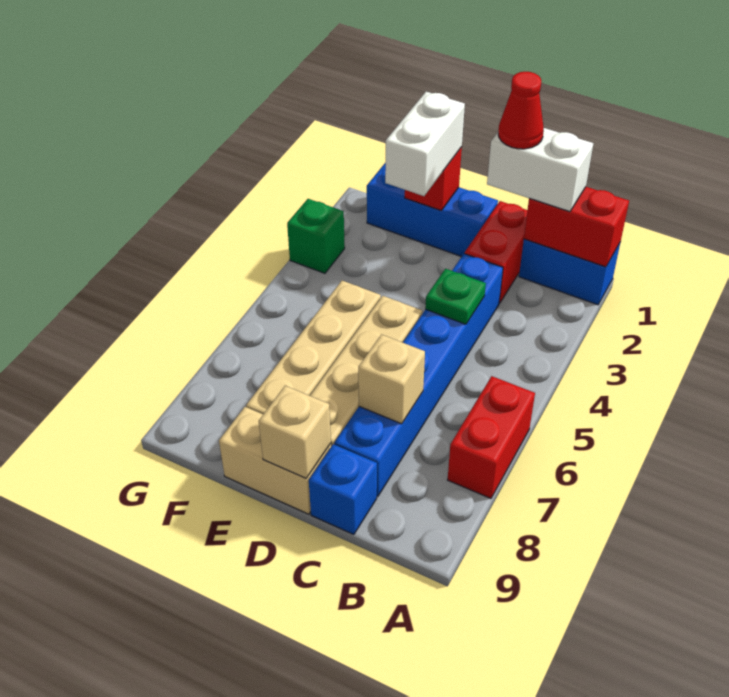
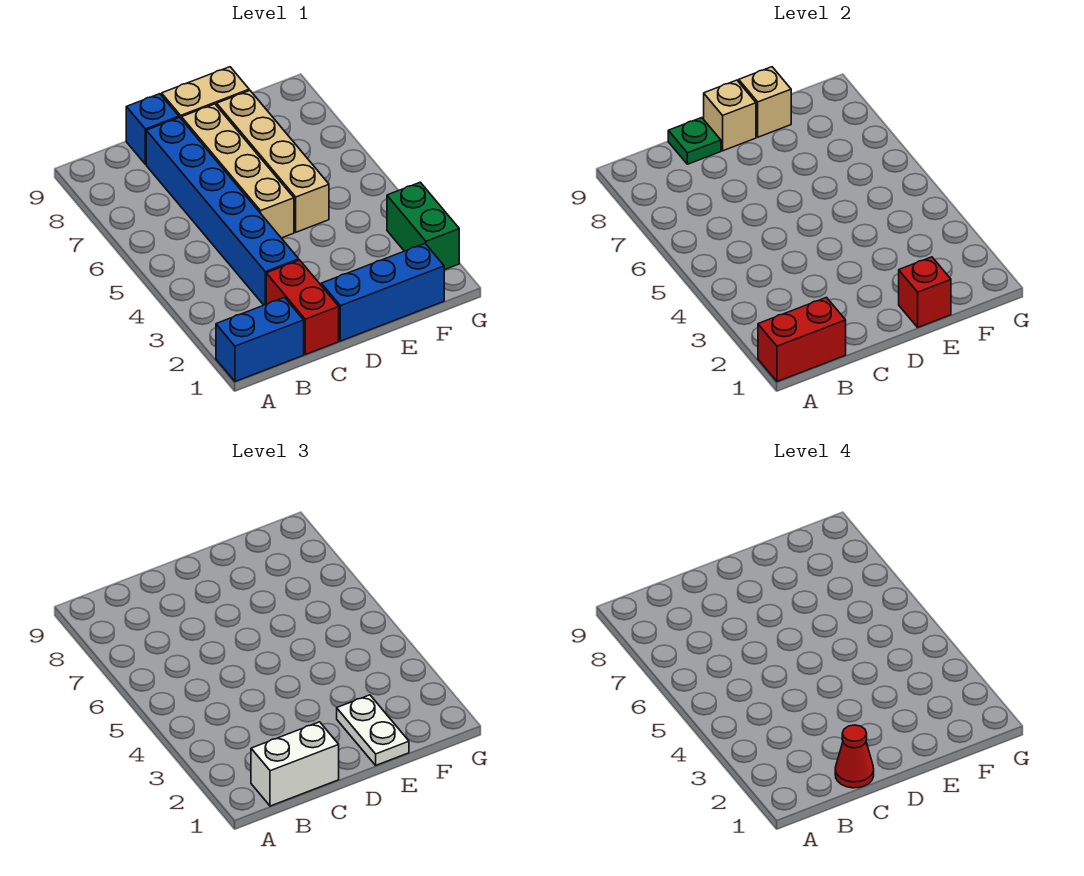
red brick A6:A7 level 1 -> none
green plate C4 level 2 -> green plate C9 level 2
tan brick C7 level 2 -> tan brick E9 level 2
white brick E1:E2 level 3 -> white plate E1:E2 level 3
green brick G3 level 1 -> green brick G2:G3 level 1

